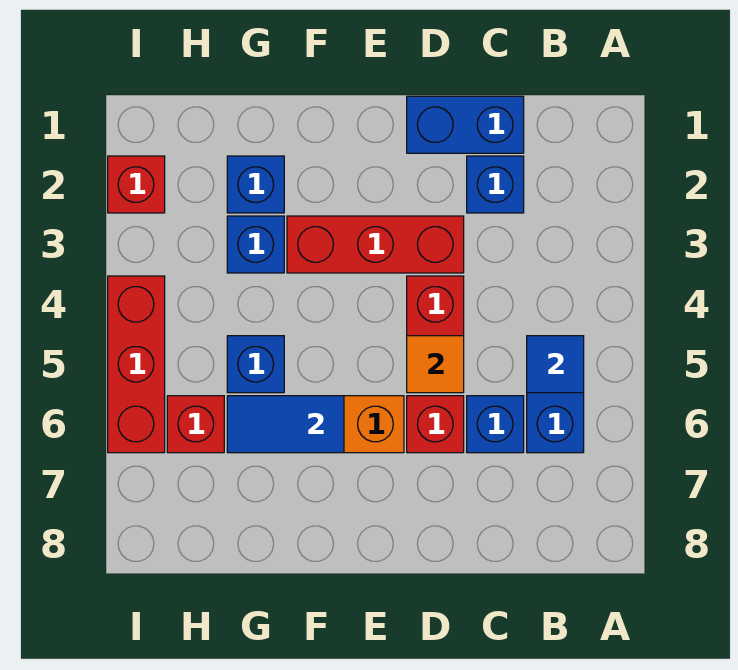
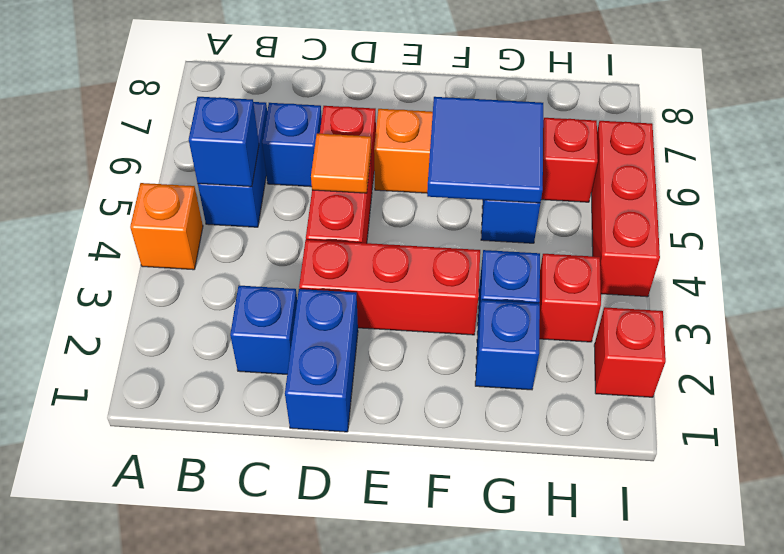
none -> orange brick A4 level 1
blue tile B5 level 2 -> blue brick B5 level 2
blue brick C1:D1 level 1 -> blue brick D1:D2 level 1
blue tile F6:G6 level 2 -> blue tile F5:G6 level 2
none -> red brick H3 level 1

